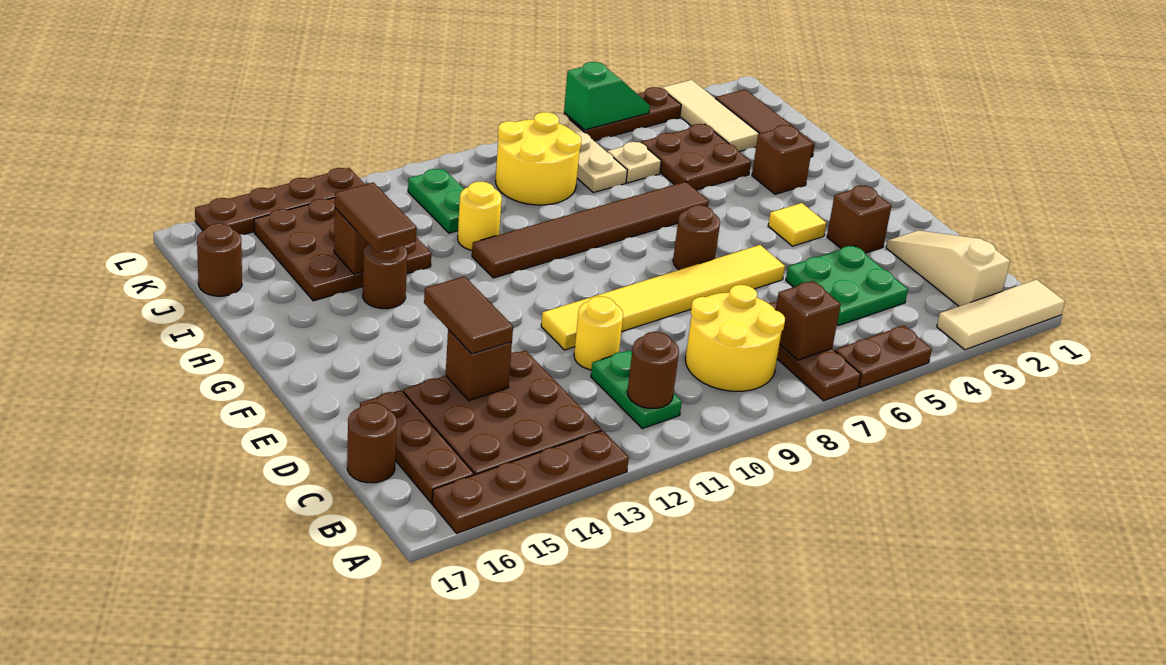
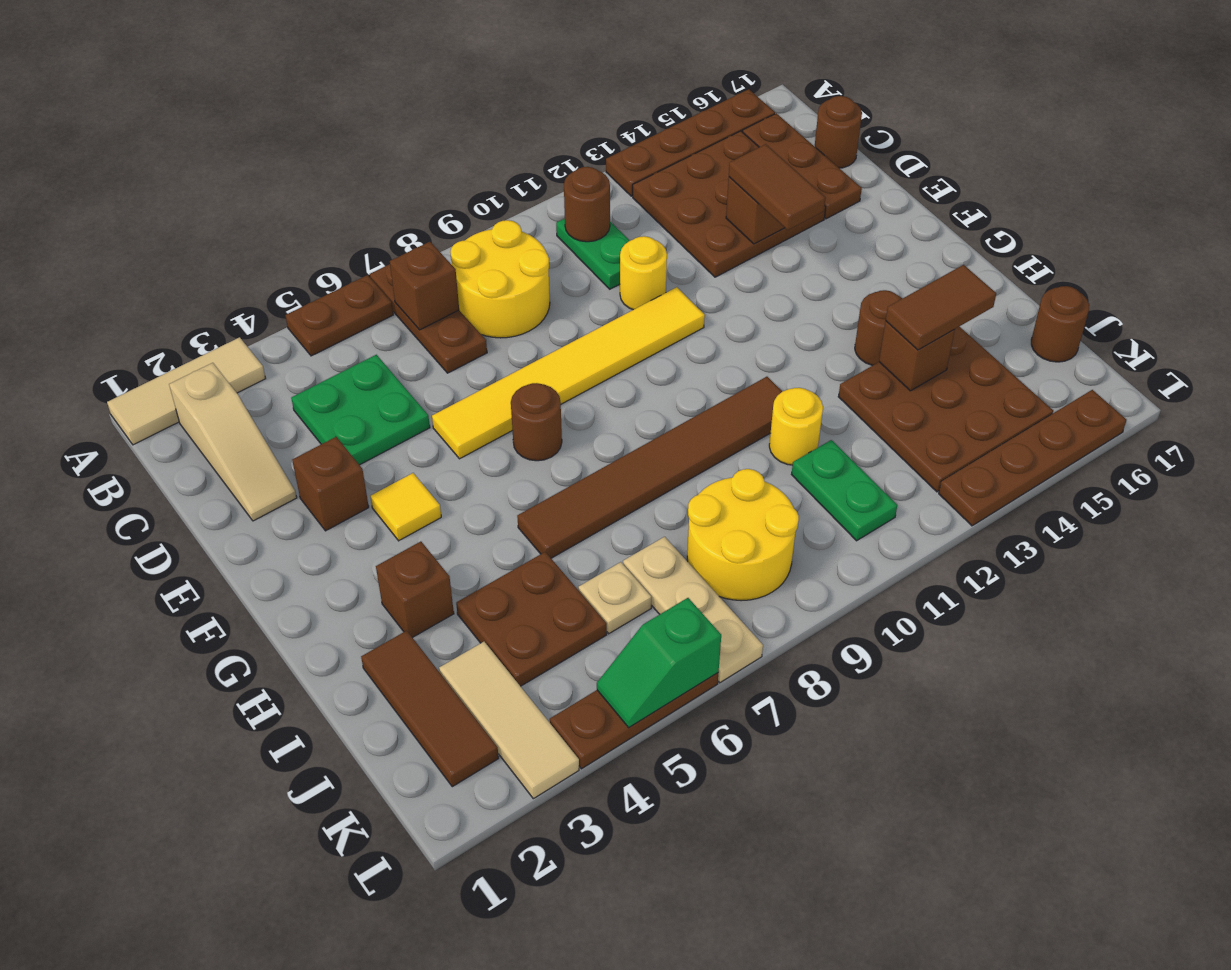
brown tile H14:I14 level 3 -> brown tile I14:I15 level 3

